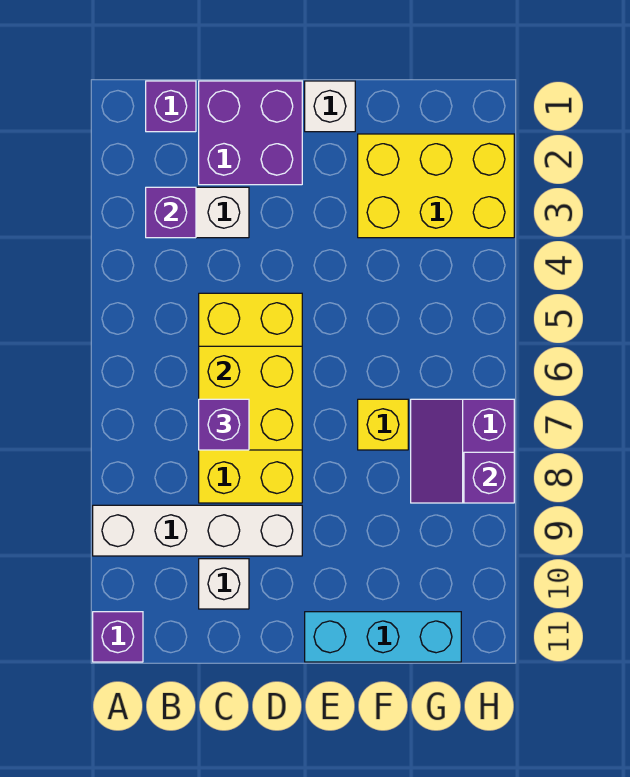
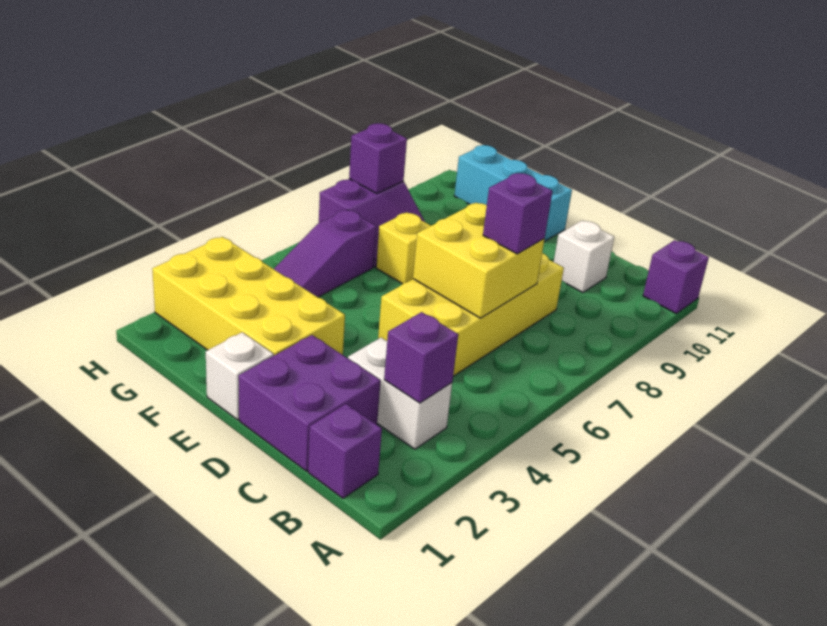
white brick A9:D9 level 1 -> none
yellow brick F2:H3 level 1 -> yellow brick E2:H3 level 1
none -> purple slope G4:G6 level 1 top 6

